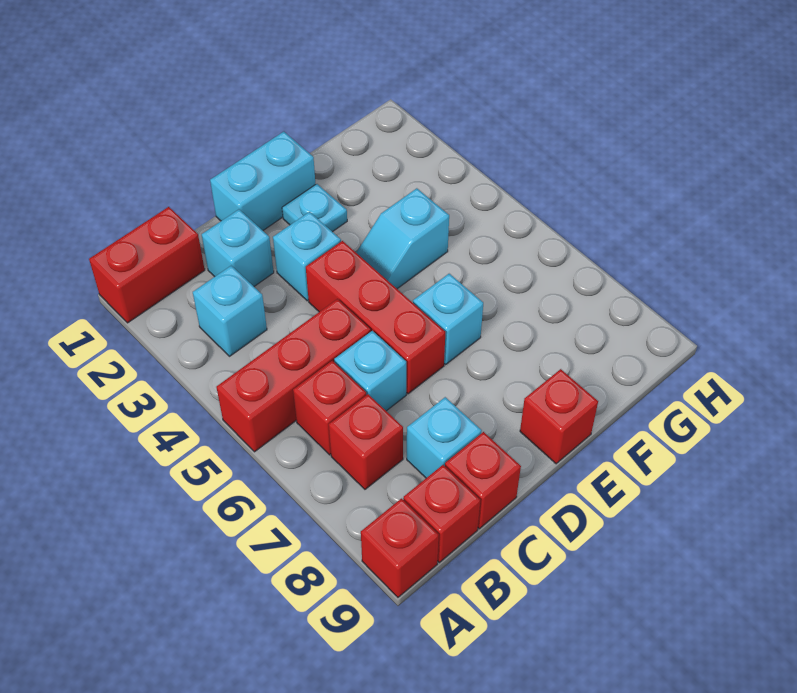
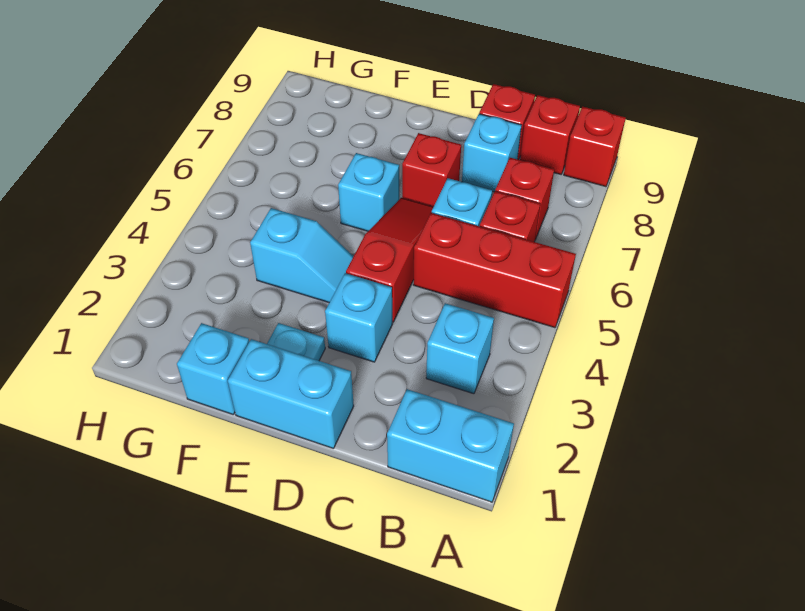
red brick A1:B1 level 1 -> cyan brick A1:B1 level 1
cyan brick C2 level 1 -> cyan brick F1 level 1
red brick D4:D6 level 1 -> red slope D4:D6 level 1 top 4
red brick E9 level 1 -> red brick D7 level 1

